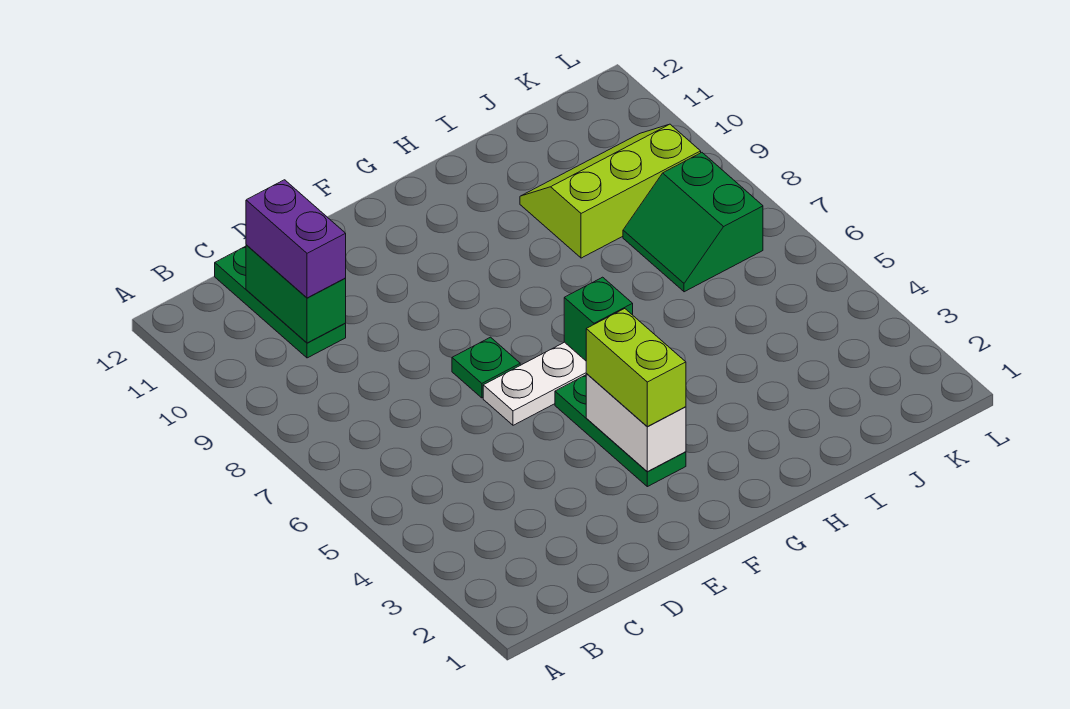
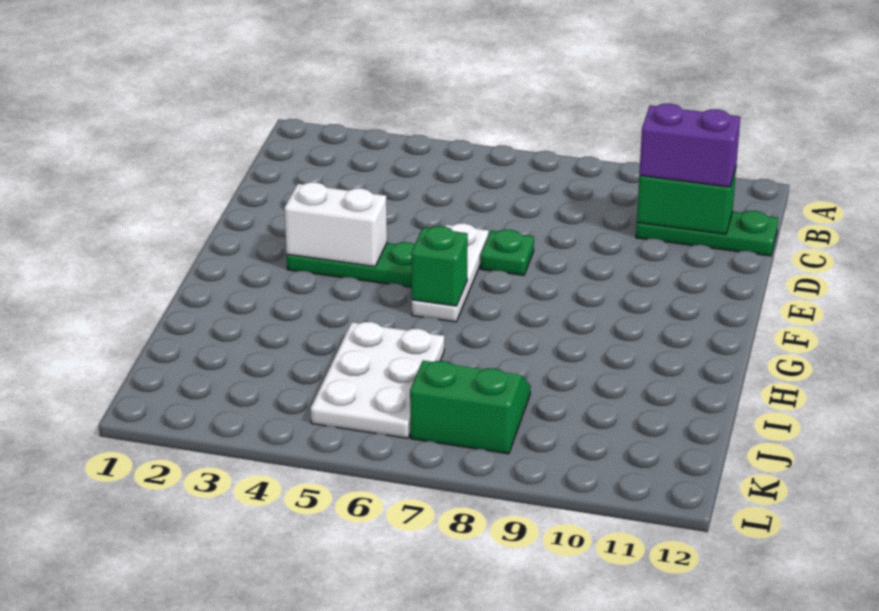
lime brick F3:F4 level 3 -> none
none -> white plate I5:K6 level 1
lime slope I9:K10 level 1 top 9 -> none

